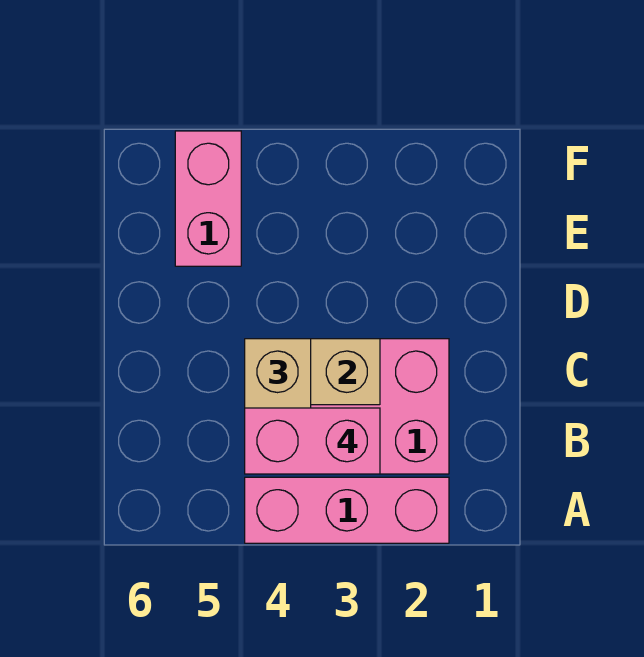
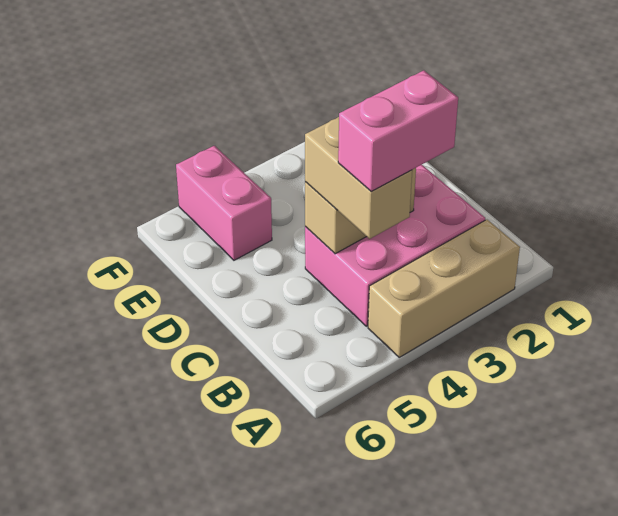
pink brick A2:A4 level 1 -> tan brick A2:A4 level 1

